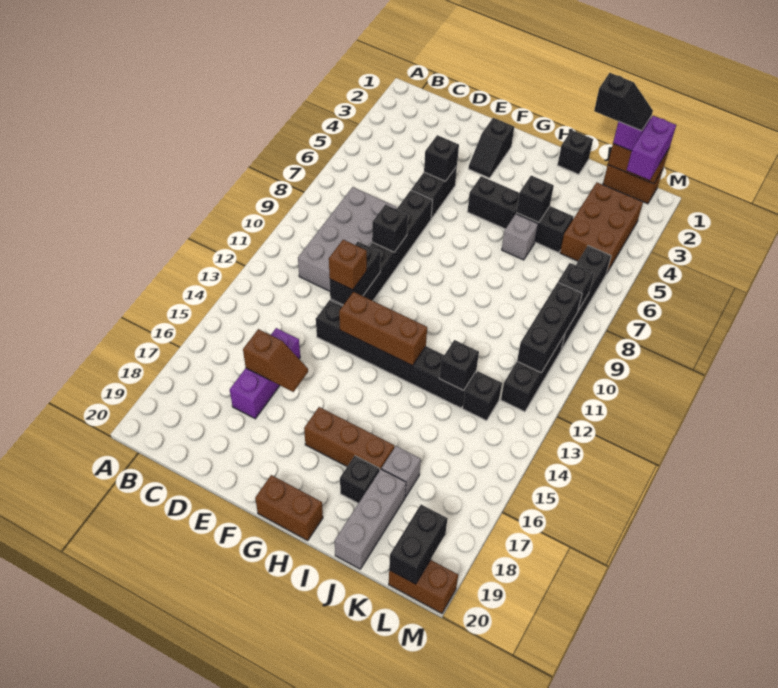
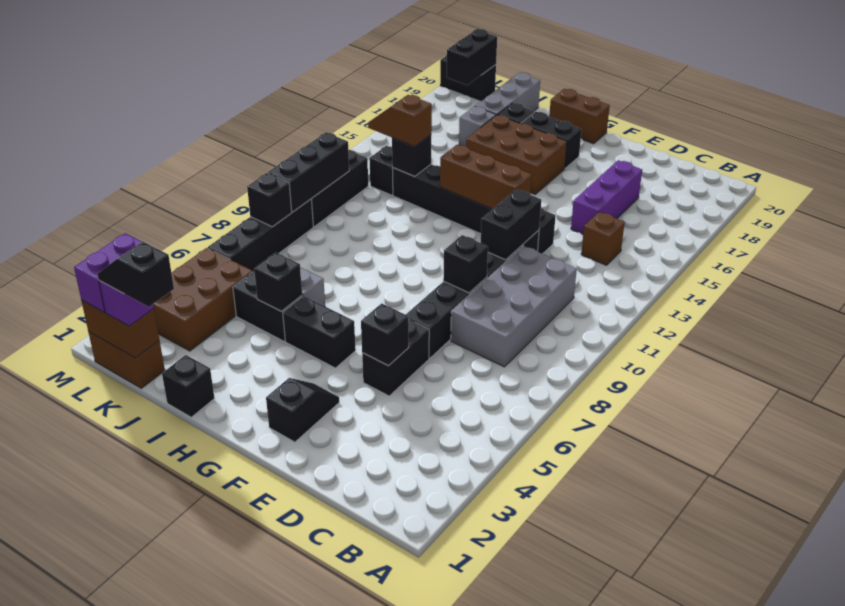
brown slope D16:E16 level 2 top D -> brown slope J13:K13 level 3 top J
brown brick E12 level 3 -> brown brick C14 level 1
brown brick G17:I17 level 1 -> brown brick G16:I17 level 1
none -> black brick G18:H18 level 1
brown brick L20:M20 level 1 -> black brick L20:M20 level 1

